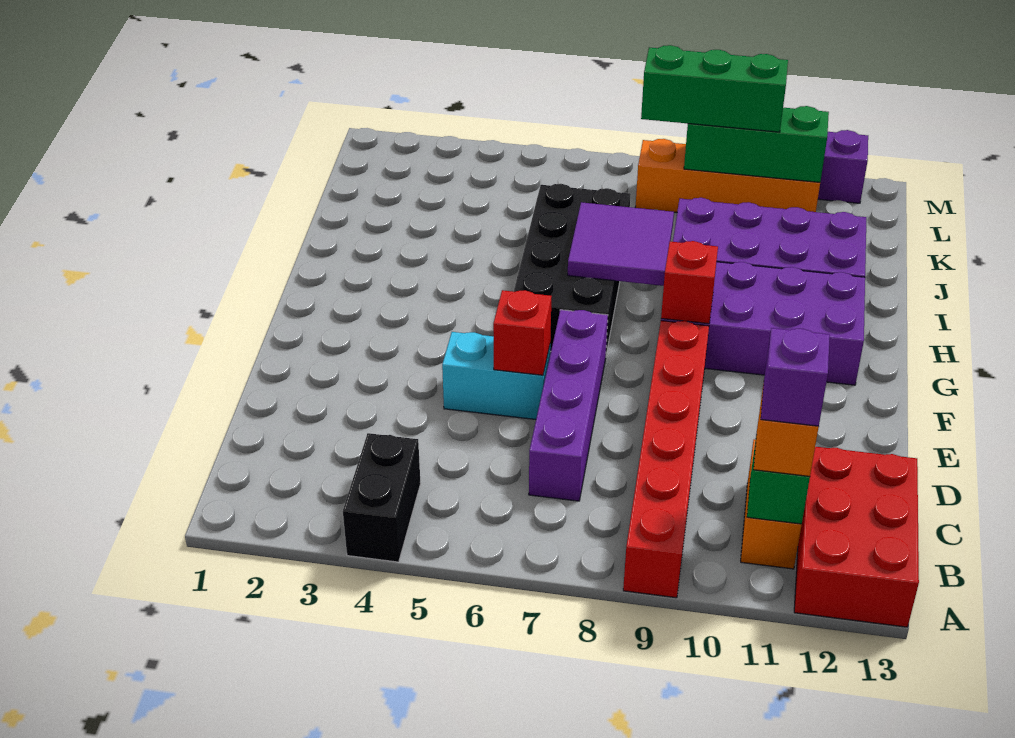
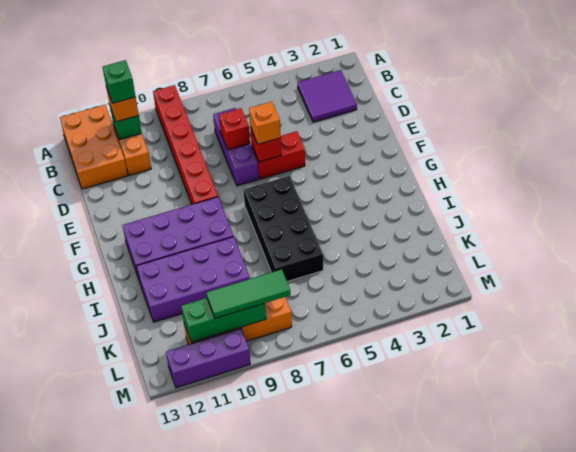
black brick A4:B4 level 1 -> none
red brick A12:C13 level 1 -> orange brick A12:C13 level 1
purple brick B11 level 4 -> green brick B11 level 4
purple brick C7:F7 level 1 -> purple brick C7:E7 level 1
cyan brick E5:E6 level 1 -> red brick E5:E6 level 1
none -> orange brick E6 level 3
red brick G9 level 2 -> red brick D7 level 2
purple tile H7:I8 level 2 -> purple tile B2:C3 level 1
green brick L8:L10 level 3 -> green tile L8:L10 level 3

